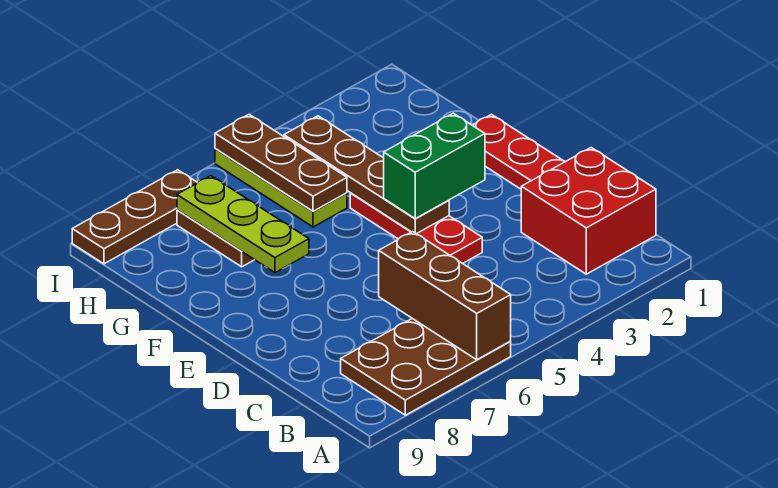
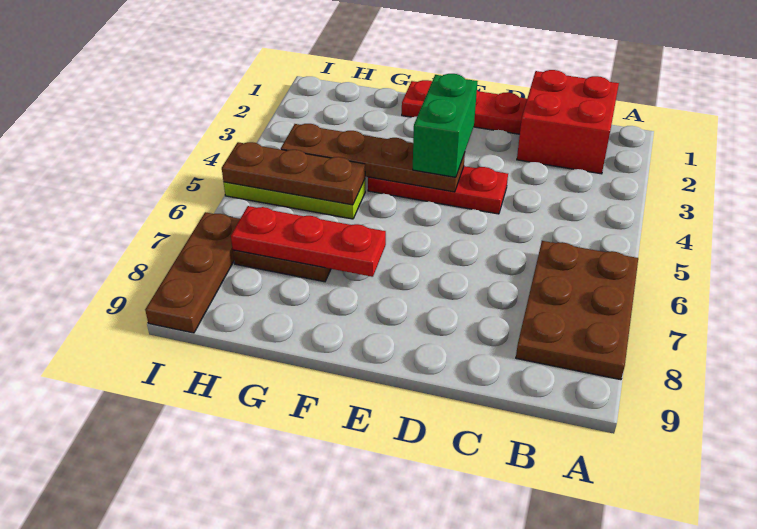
brown brick A6:C6 level 2 -> none
lime plate F7:H7 level 2 -> red plate F7:H7 level 2

